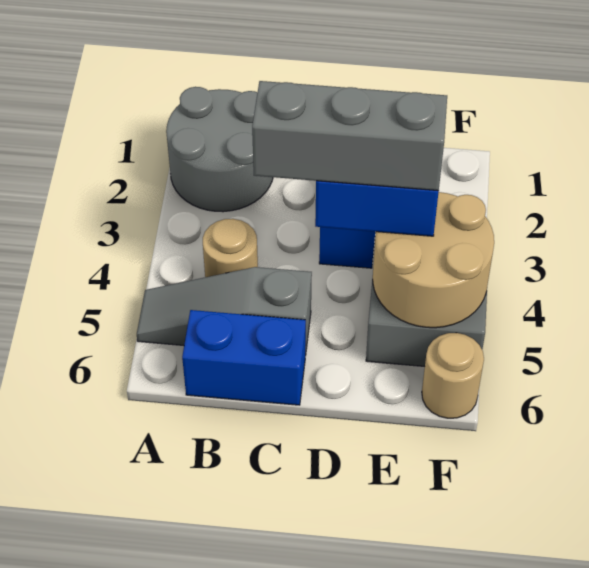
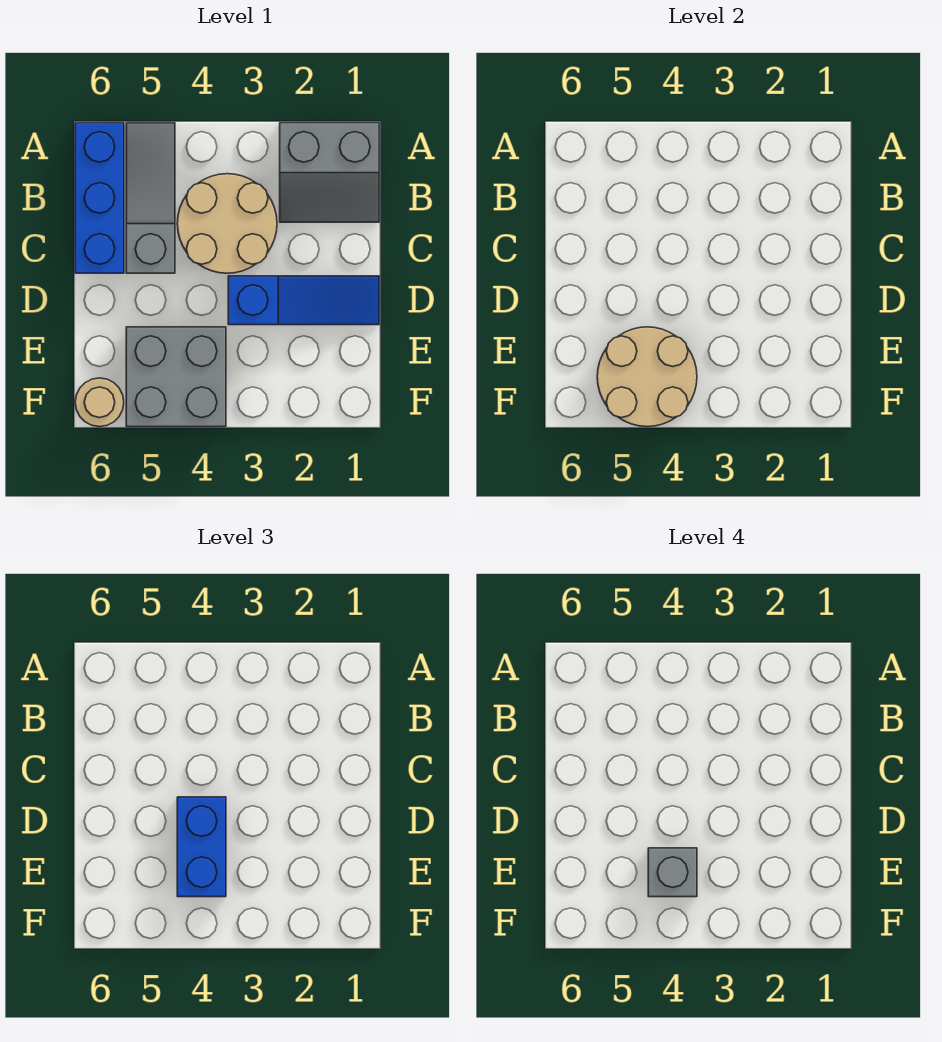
grey round brick A1:B2 level 1 -> grey slope A1:B2 level 1 top A
tan round brick B4 level 1 -> tan round brick B3:C4 level 1
blue brick B6:C6 level 1 -> blue brick A6:C6 level 1
grey brick C4:E4 level 4 -> grey brick E4 level 4

